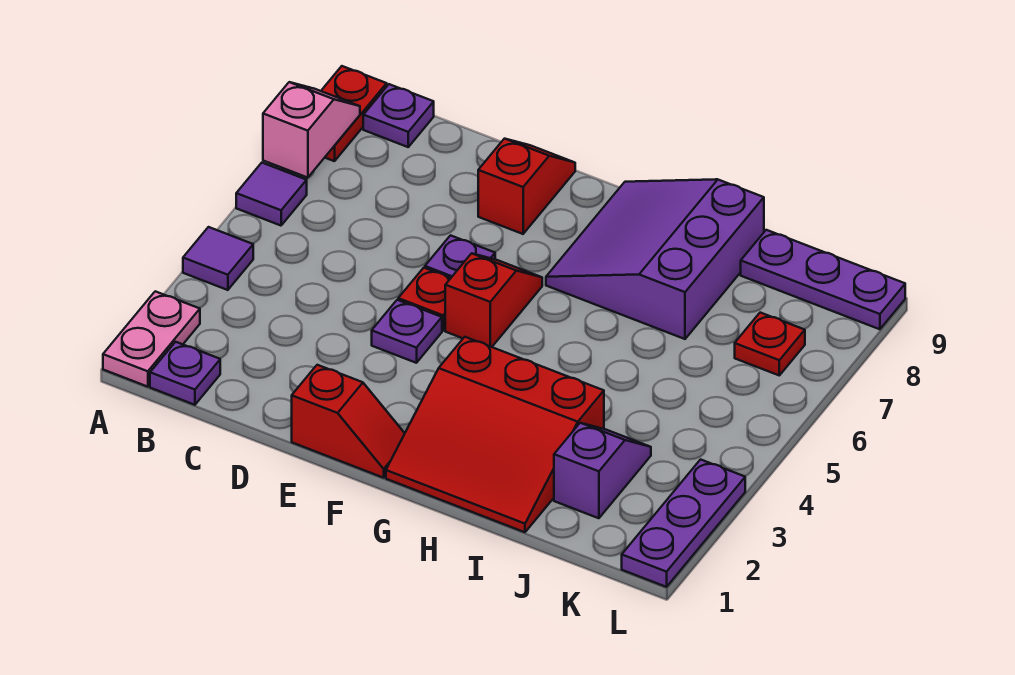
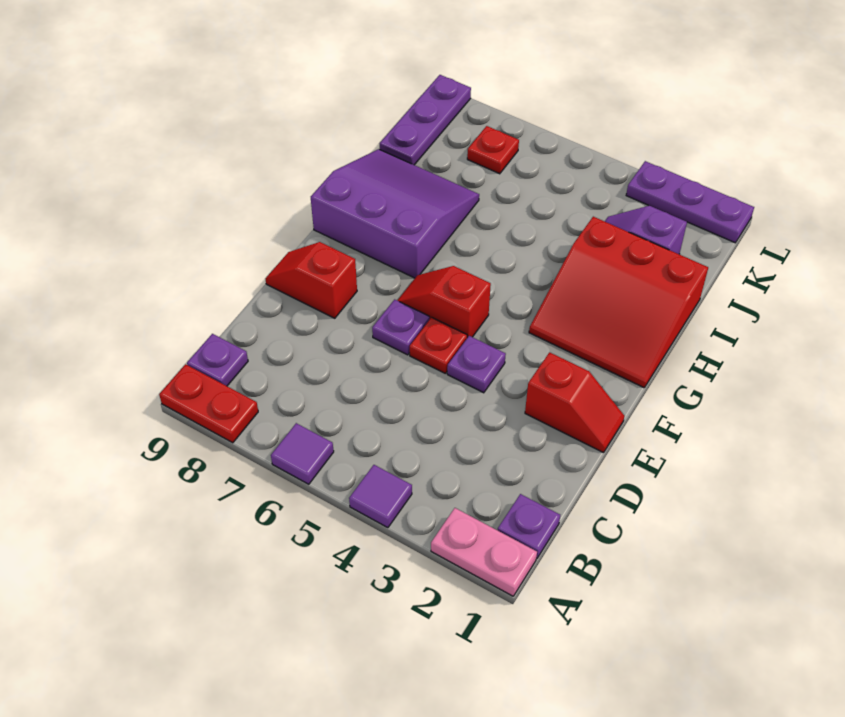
pink slope A7:A8 level 2 top 7 -> none
red slope E1:F1 level 1 top E -> red slope E1:E2 level 1 top 2
red slope G1:I3 level 1 top 3 -> red slope G1:I3 level 1 top I
purple slope G7:I9 level 1 top I -> purple slope G7:I9 level 1 top G

